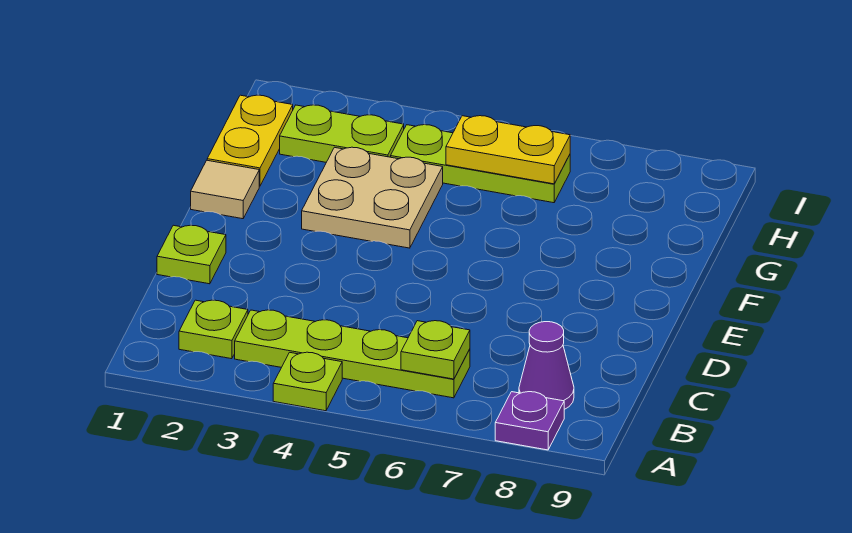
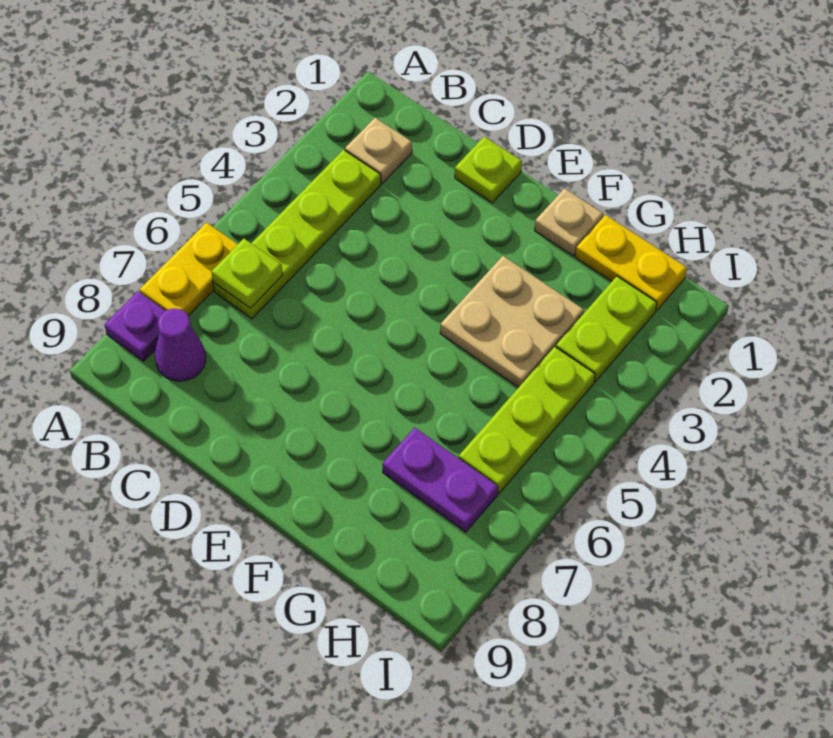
lime plate A4 level 1 -> none
lime plate B2 level 1 -> tan plate B2 level 1
tan tile F1 level 1 -> tan plate F1 level 1
none -> purple plate G7:H7 level 1
yellow plate H5:H6 level 2 -> yellow plate A6:A7 level 1

